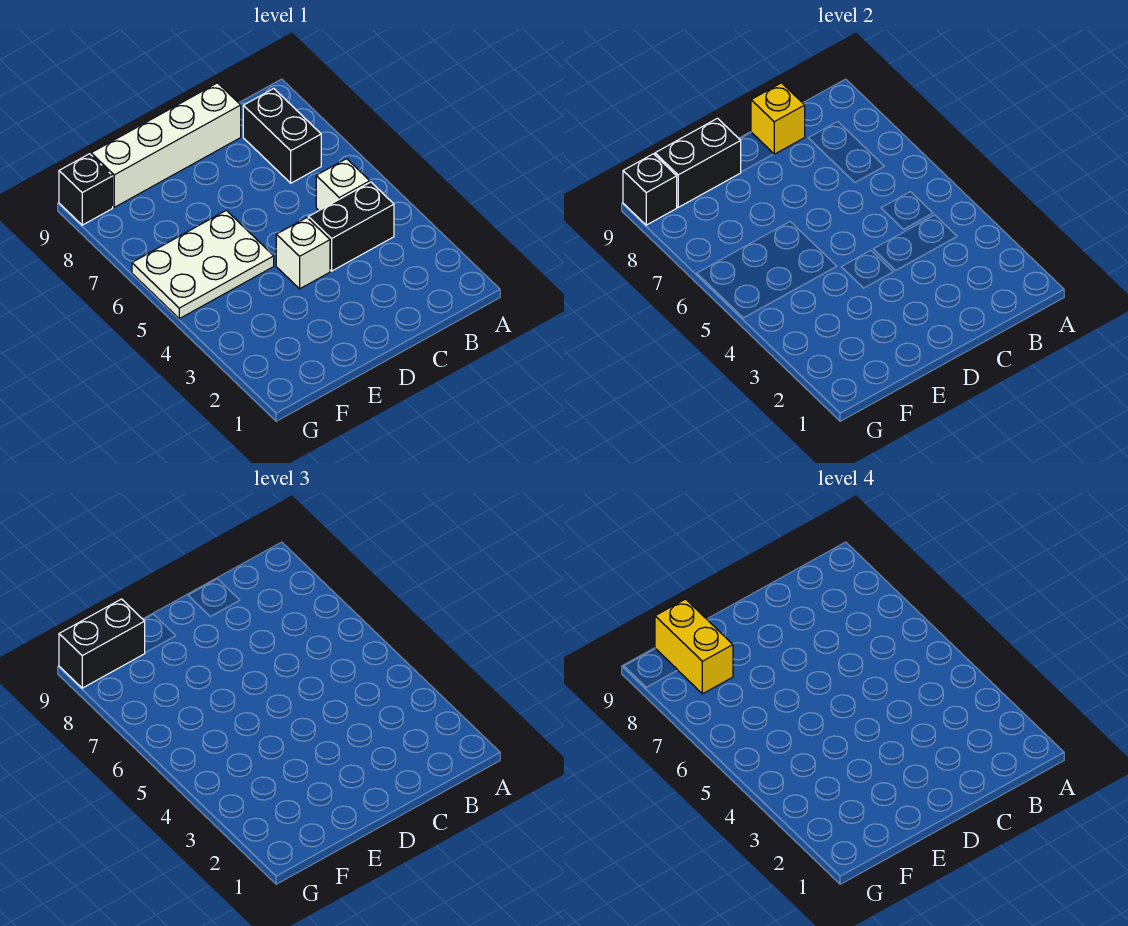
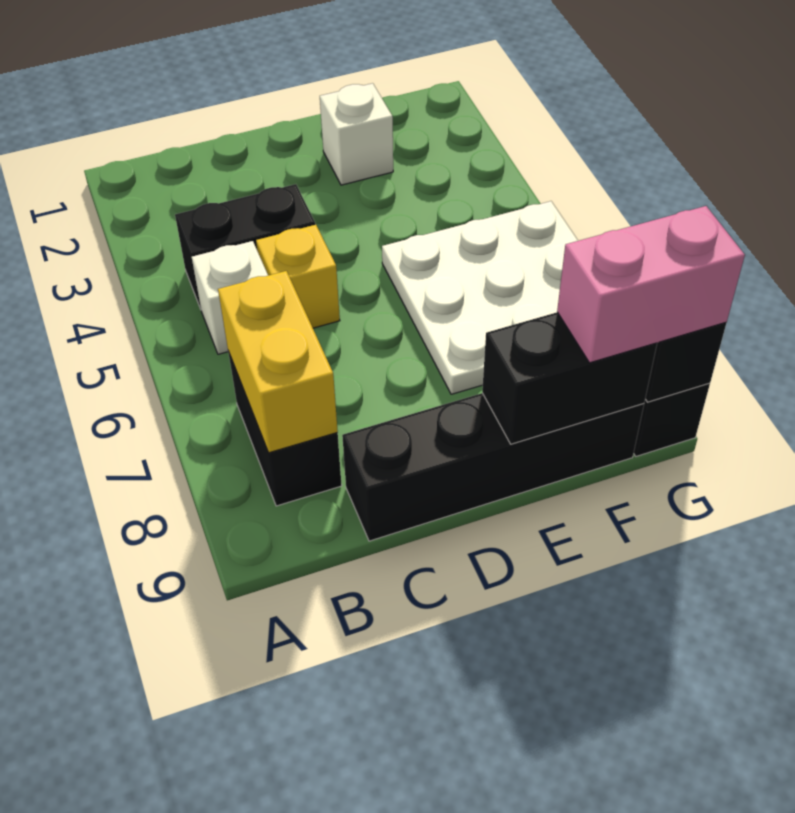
white brick C9:F9 level 1 -> black brick C9:F9 level 1
yellow brick C9 level 2 -> yellow brick C5 level 1
white brick D4 level 1 -> white brick E2 level 1
white plate E5:G6 level 1 -> white plate E5:G7 level 1
yellow brick F8:F9 level 4 -> yellow brick B7:B8 level 2
black brick F9:G9 level 3 -> pink brick F9:G9 level 3

